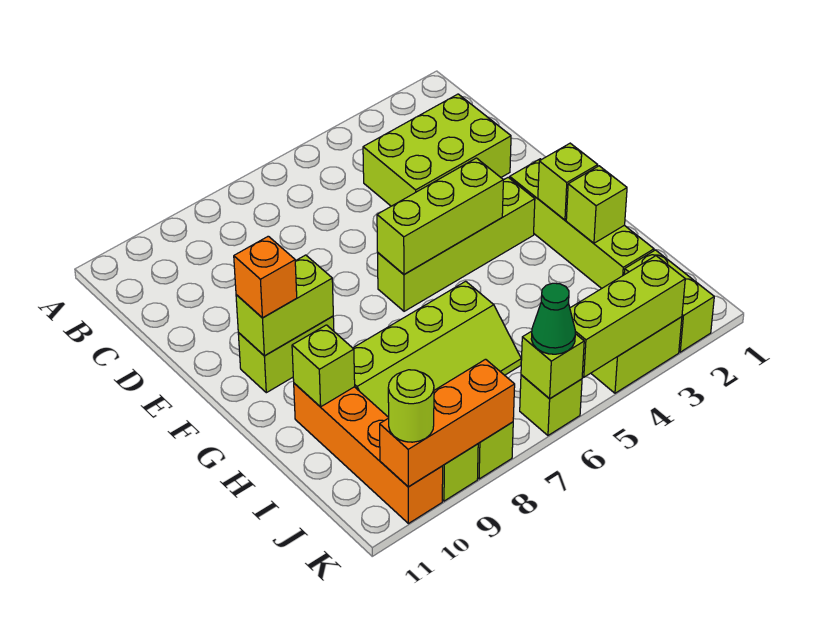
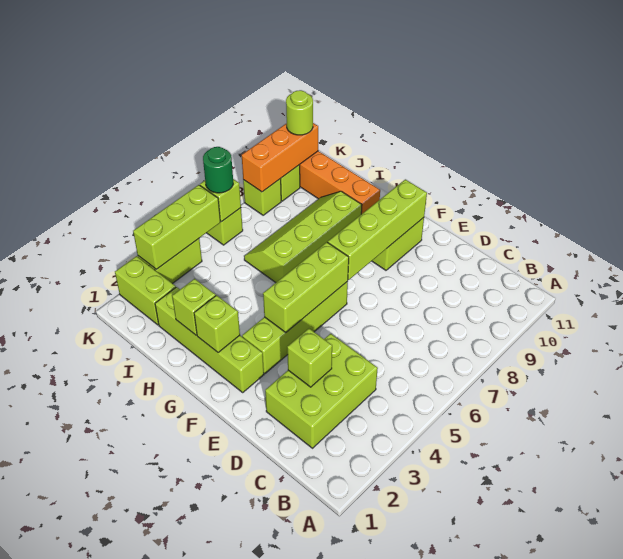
lime brick F9:F10 level 2 -> lime brick F7:F10 level 2
orange brick F10 level 3 -> none
lime brick H10 level 2 -> lime brick D3 level 2
green cone K6 level 3 -> green round brick K6 level 3

